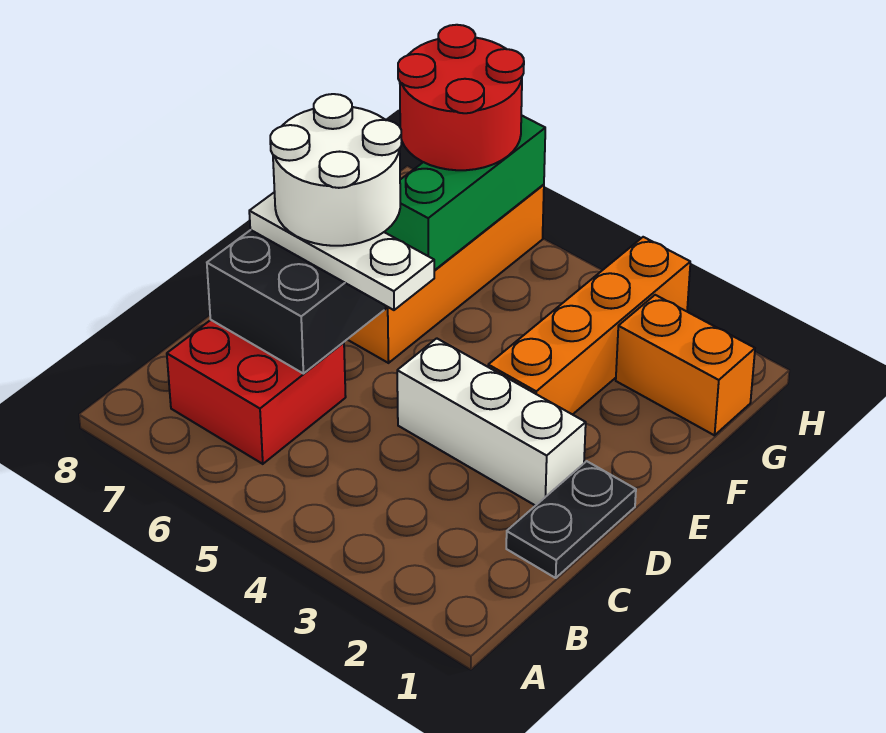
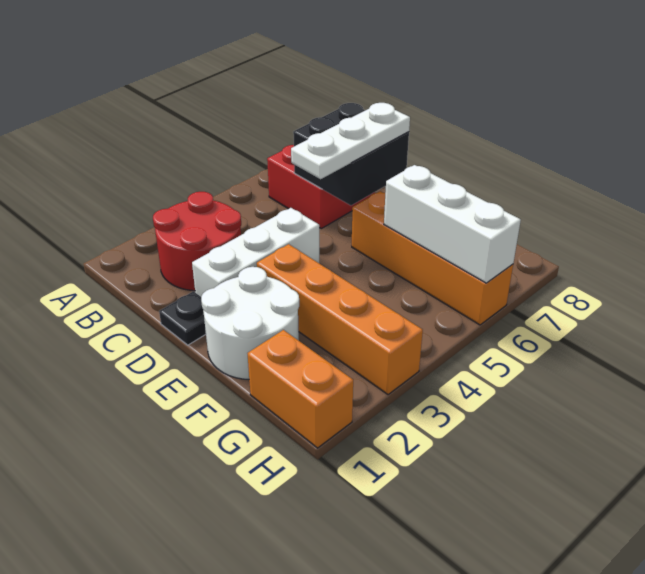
black plate C1:D1 level 1 -> black plate D1 level 1
white round brick D6:E7 level 4 -> white round brick E1:F2 level 1
green brick F6:H6 level 2 -> white brick F6:H6 level 2
orange brick G1:G2 level 1 -> orange brick G1:H1 level 1
red round brick G6:H7 level 3 -> red round brick B2:C3 level 1

